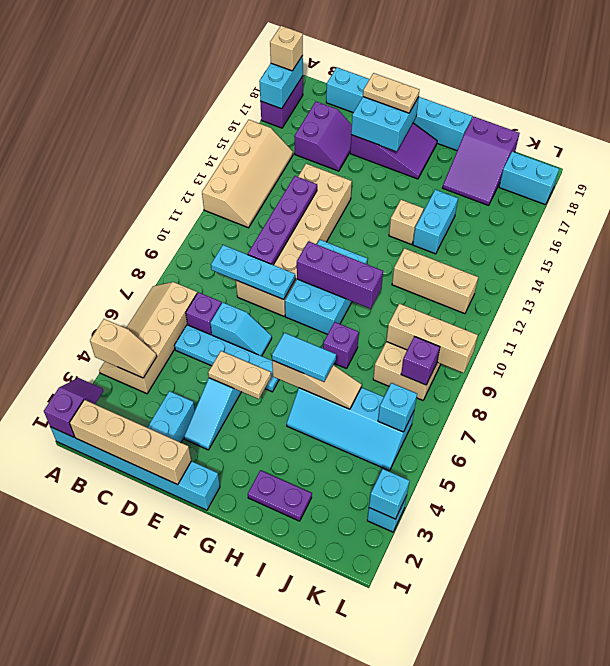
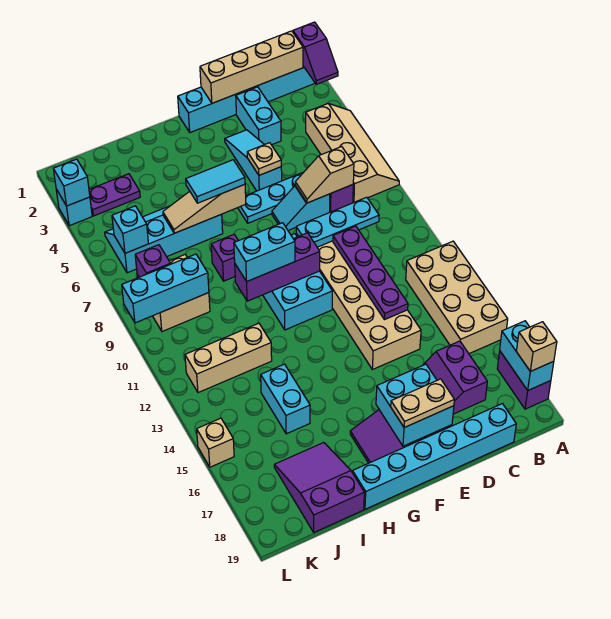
tan slope A4:B4 level 2 top A -> tan slope C7:D7 level 2 top C
tan slope A12:B15 level 1 top A -> tan brick A12:B15 level 1
tan plate E5:F5 level 2 -> tan plate E5 level 2
purple plate H2:I2 level 1 -> purple plate J3:K3 level 1
tan brick H14 level 1 -> tan brick L15 level 1
tan brick J9:L9 level 2 -> cyan brick J9:L9 level 2
cyan brick K18:L18 level 1 -> cyan brick G10:H10 level 3

